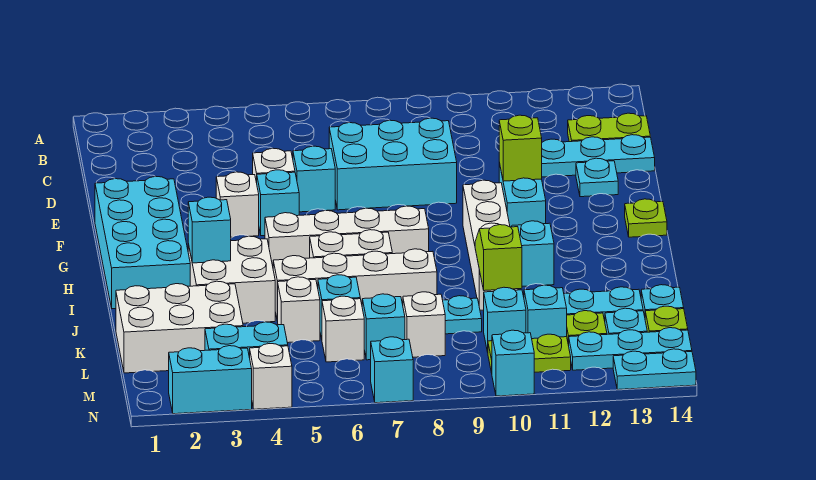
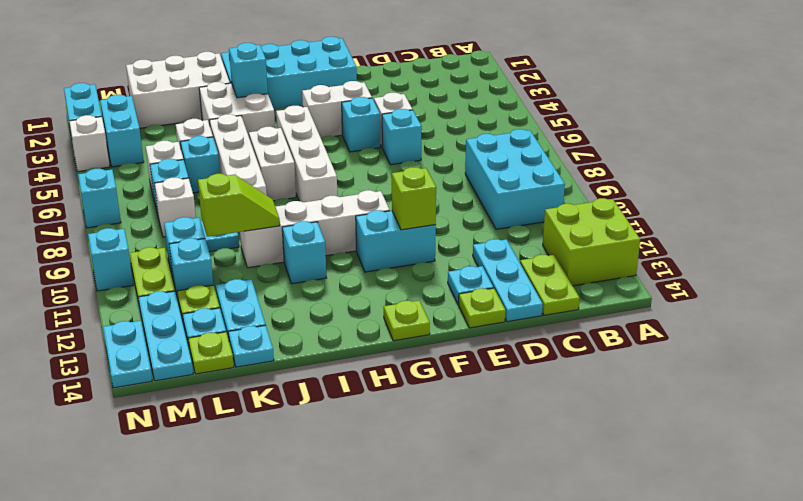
none -> lime brick A12:B13 level 1
cyan brick D7:E9 level 1 -> cyan brick B8:C10 level 1
none -> lime plate E14 level 1
white brick F4 level 1 -> white brick F4:G4 level 1
white brick K1:L3 level 1 -> white brick J1:L2 level 1

